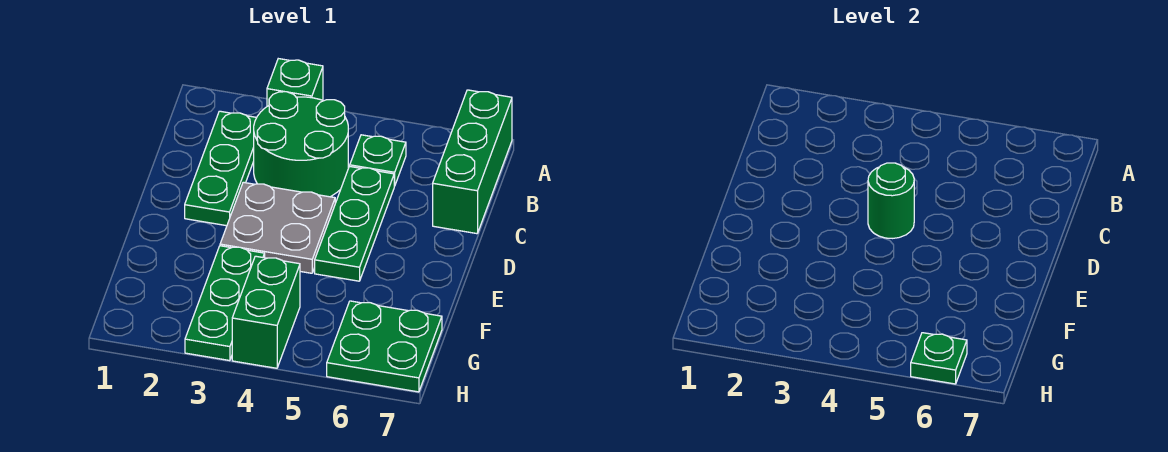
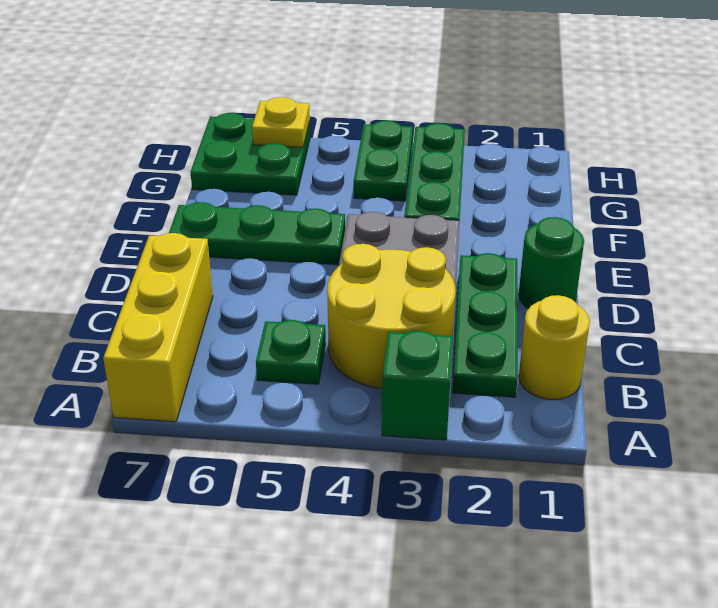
green brick A7:C7 level 1 -> yellow brick A7:C7 level 1
none -> yellow round brick B1 level 1
green round brick B3:C4 level 1 -> yellow round brick B3:C4 level 1
green plate C5:E5 level 1 -> green plate E5:E7 level 1
green round brick D4 level 2 -> green round brick D1 level 1
green brick G4:H4 level 1 -> green plate G4:H4 level 1
green plate H6 level 2 -> yellow plate H6 level 2

